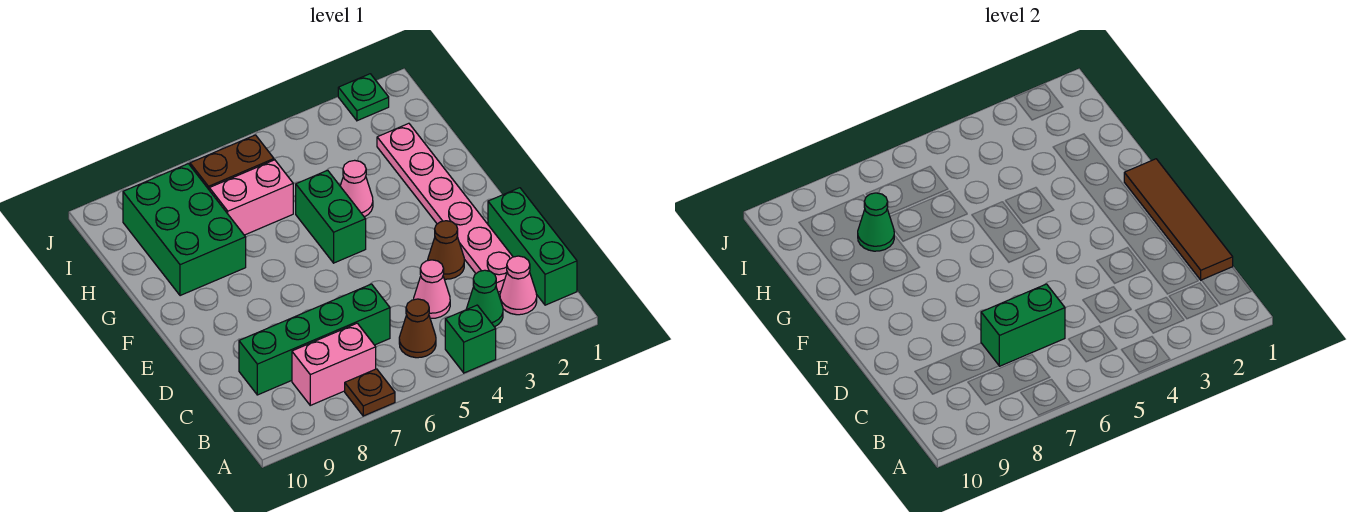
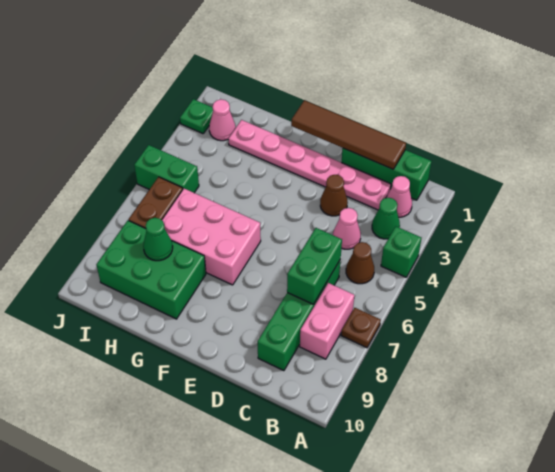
green brick F5:G5 level 1 -> green brick I5:J5 level 1
pink cone G4 level 1 -> pink cone I2 level 1
pink brick H6:H7 level 1 -> pink brick F6:H7 level 1

